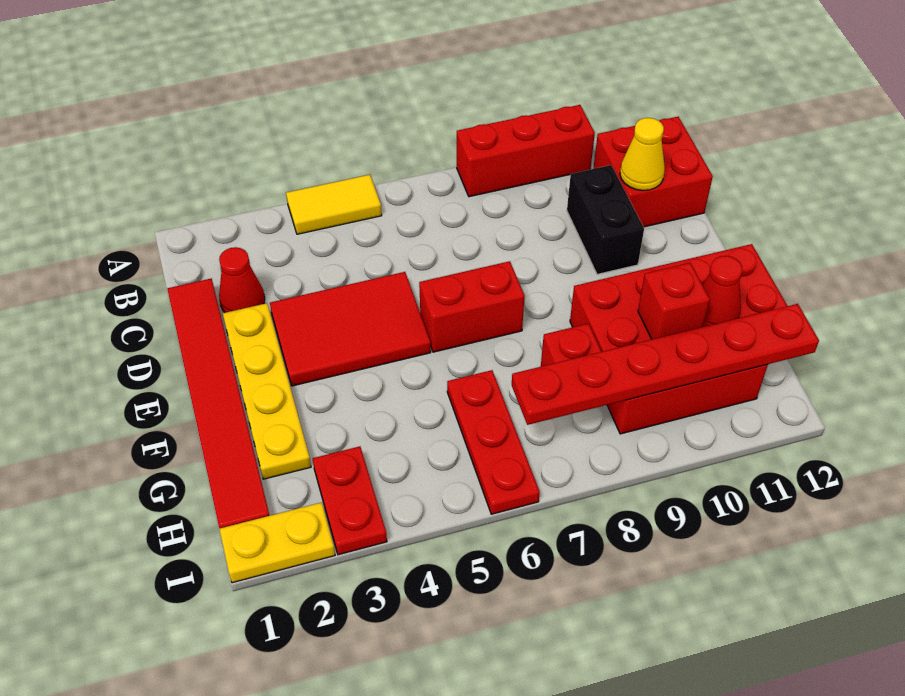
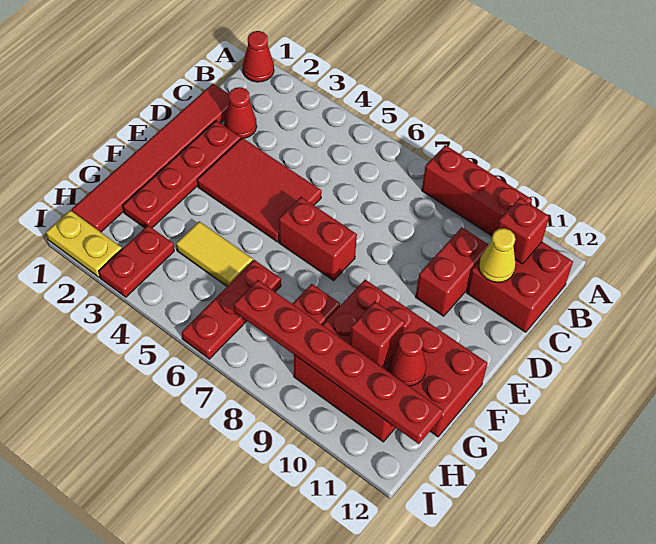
none -> red cone A1 level 1
yellow tile A4:A5 level 1 -> yellow tile G4:G5 level 1
none -> red brick B11 level 2
black brick C10:D10 level 1 -> red brick C10:D10 level 1
yellow plate D2:G2 level 1 -> red plate D2:G2 level 1

